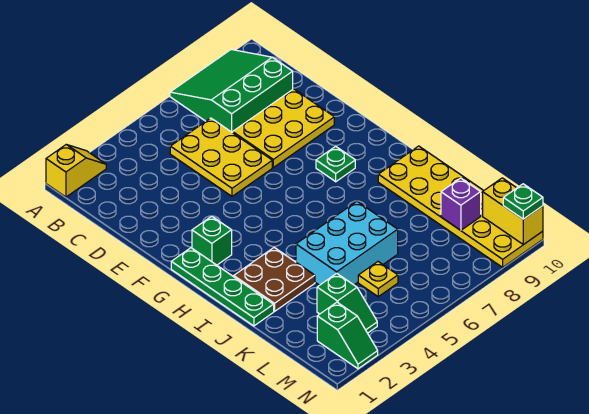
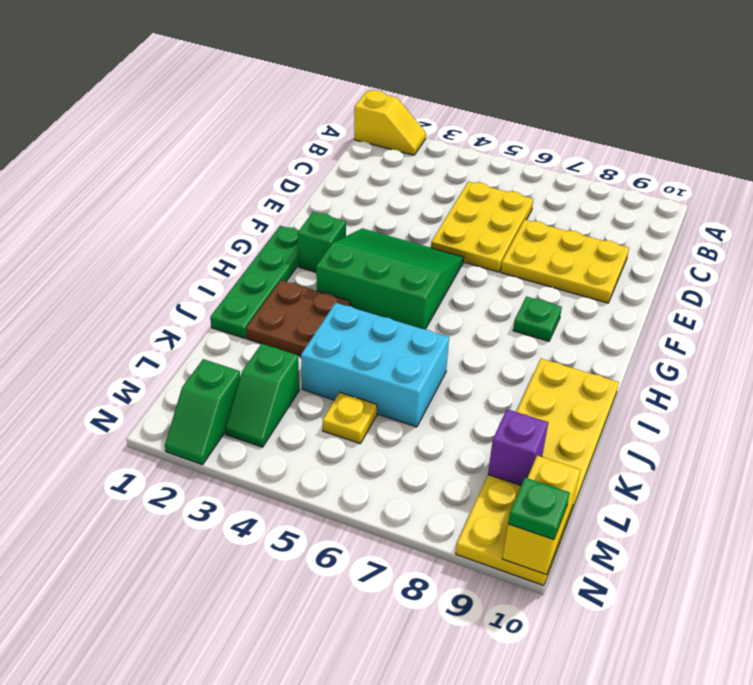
green slope A7:C9 level 1 top C -> green slope F3:H5 level 1 top H

